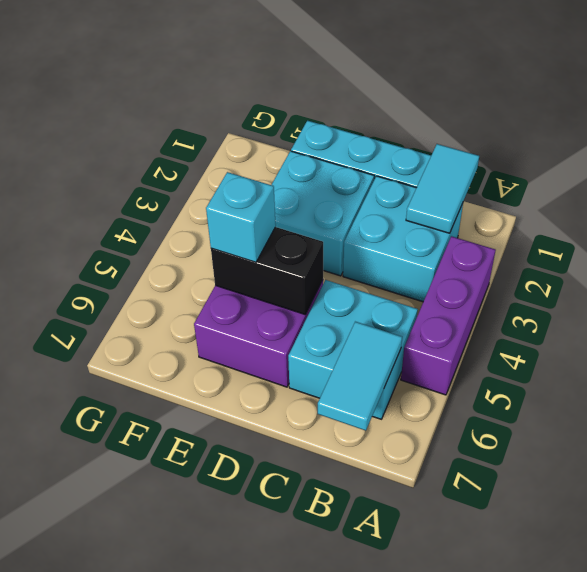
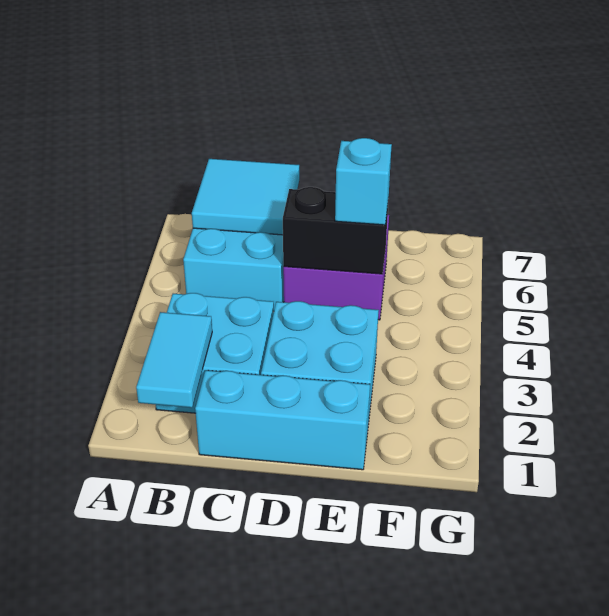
purple brick A3:A5 level 1 -> none
cyan tile B6:B7 level 2 -> cyan tile B6:C7 level 2

